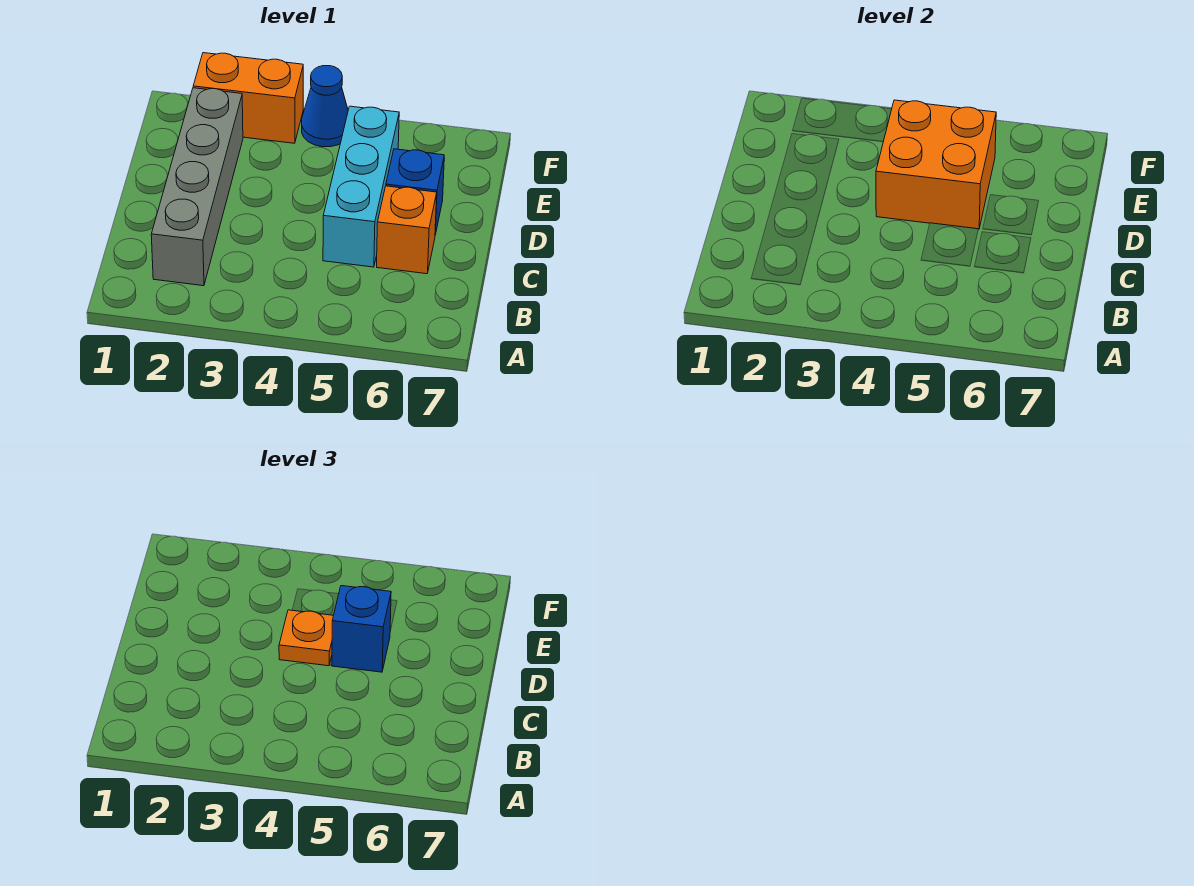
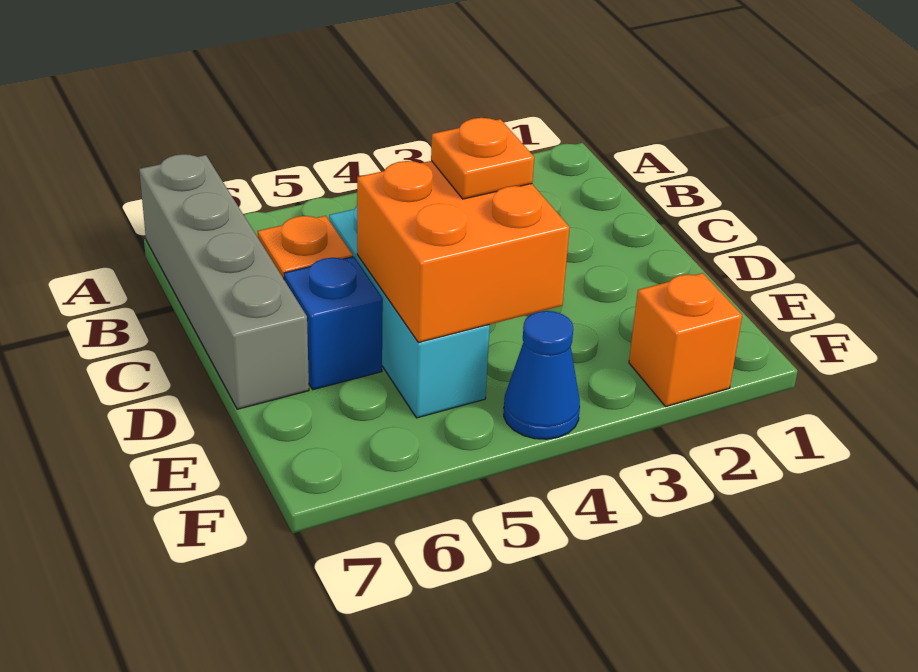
grey brick B2:E2 level 1 -> grey brick A7:D7 level 1
blue brick D5 level 3 -> none
orange brick F2:F3 level 1 -> orange brick F2 level 1

